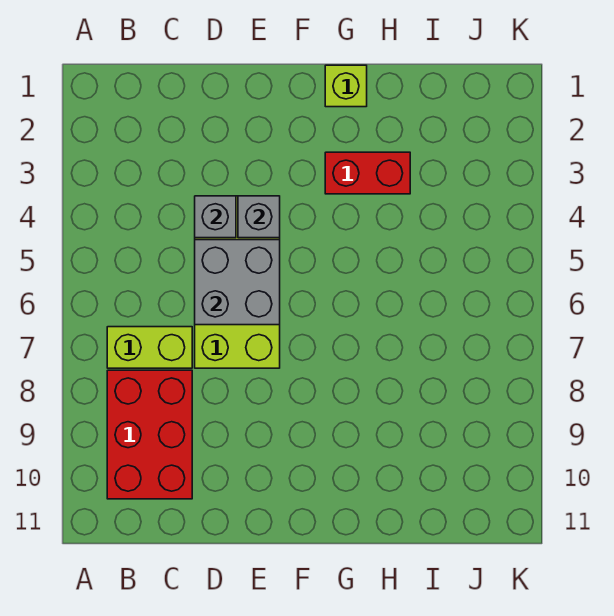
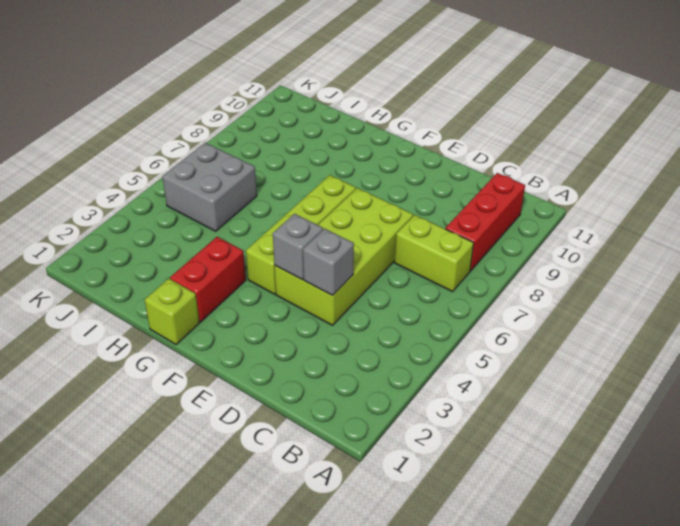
red brick B8:C10 level 1 -> red brick B8:B10 level 1
grey brick D5:E6 level 2 -> grey brick I5:J6 level 1
none -> lime brick F4:F7 level 1
red brick G3:H3 level 1 -> red brick G2:G3 level 1

